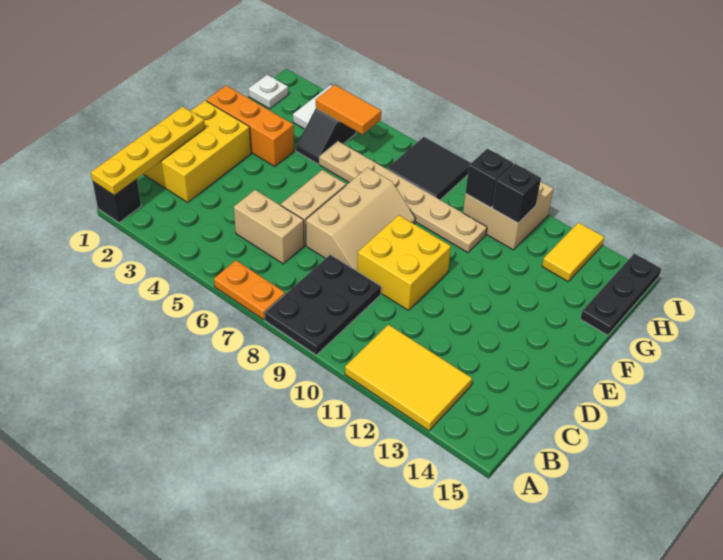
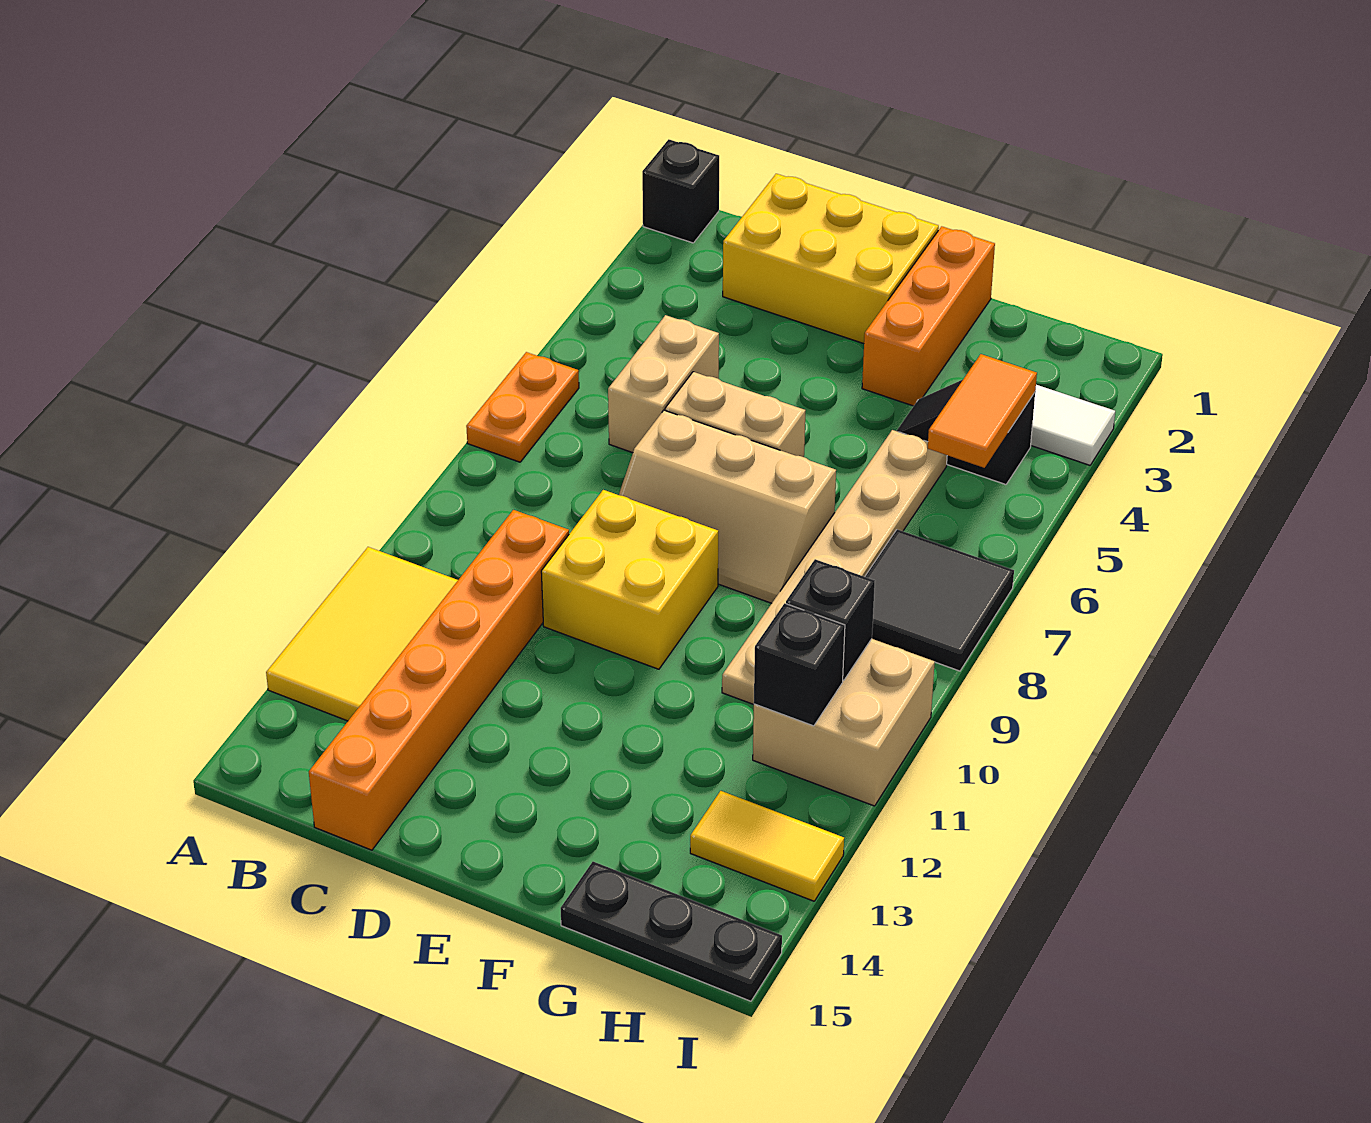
yellow plate A1:D1 level 2 -> none
black plate A8:C9 level 1 -> none
none -> orange brick C10:C15 level 1
white plate H1 level 1 -> none

